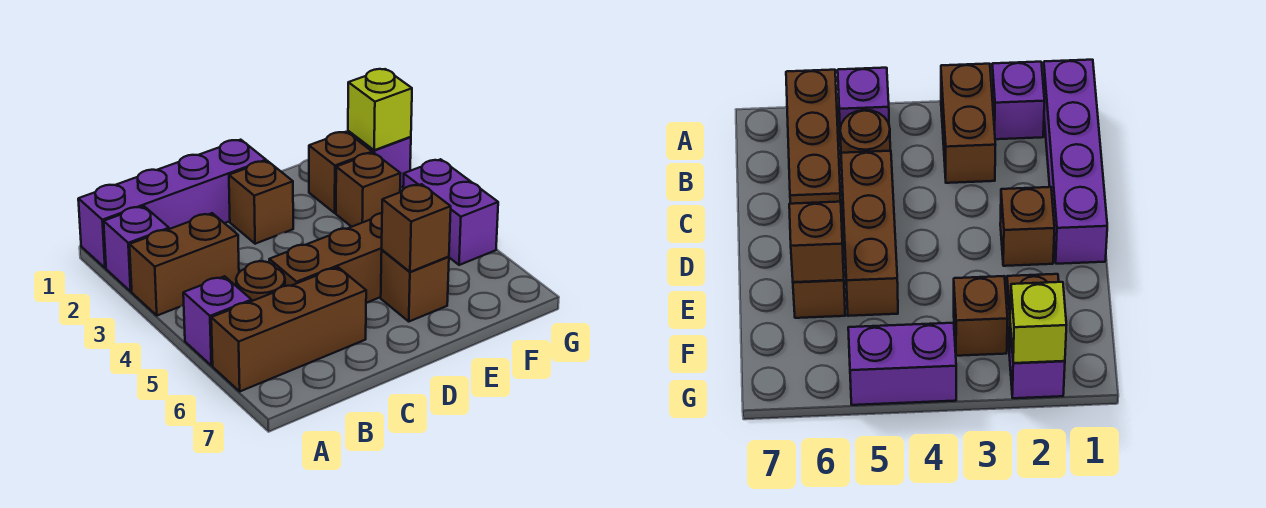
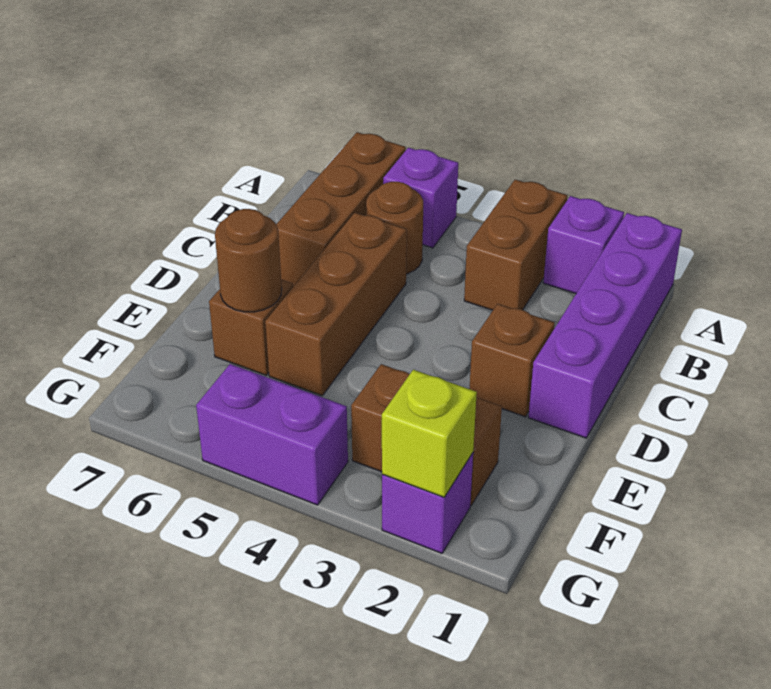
brown brick E6 level 2 -> brown round brick E6 level 2

